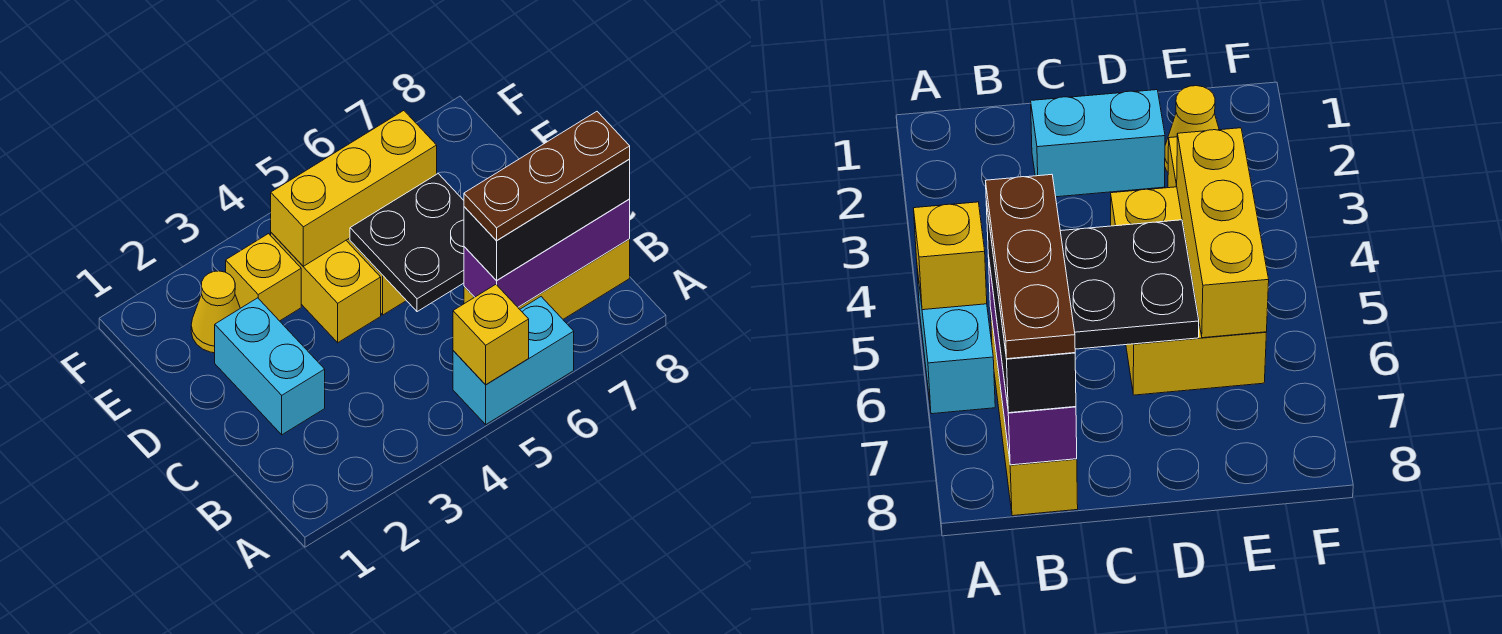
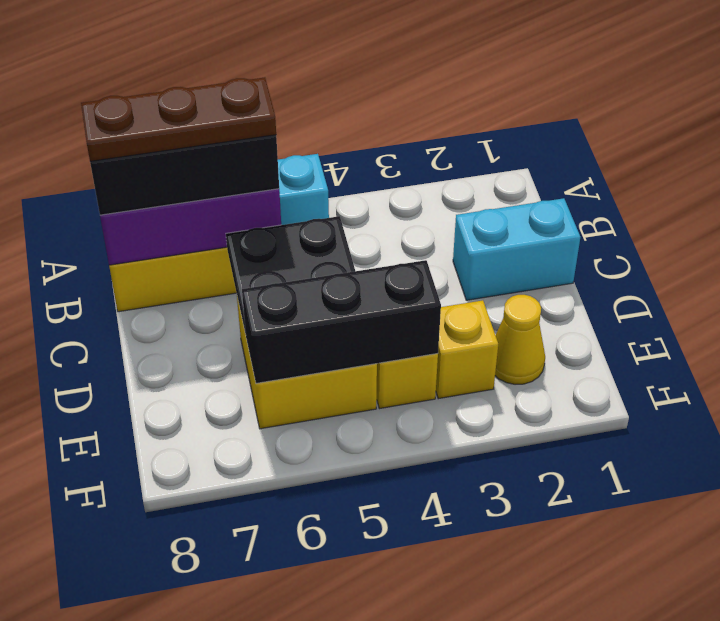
yellow brick A5 level 2 -> none
cyan brick C2:D2 level 1 -> cyan brick C1:C2 level 1
yellow brick E4:E6 level 2 -> black brick E4:E6 level 2

